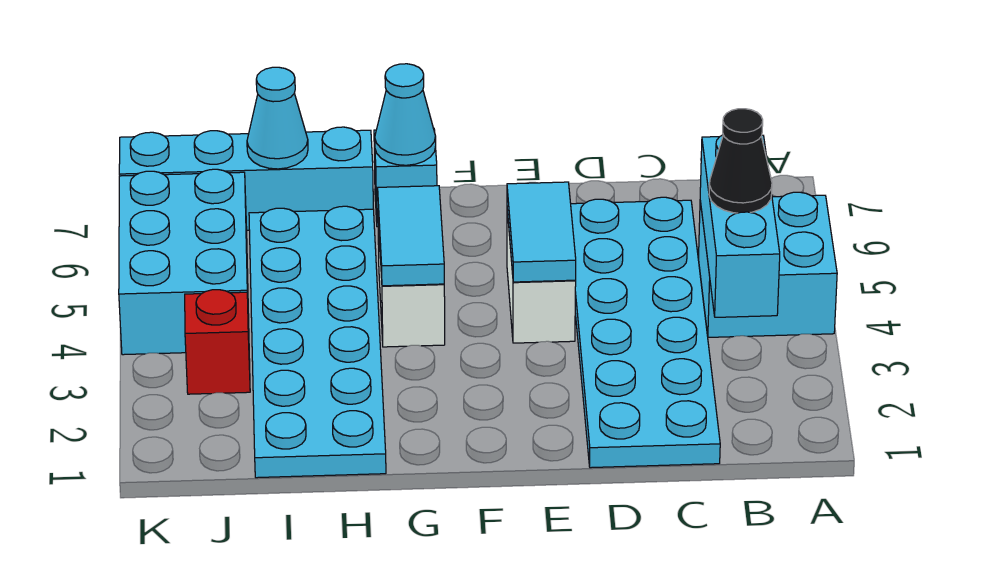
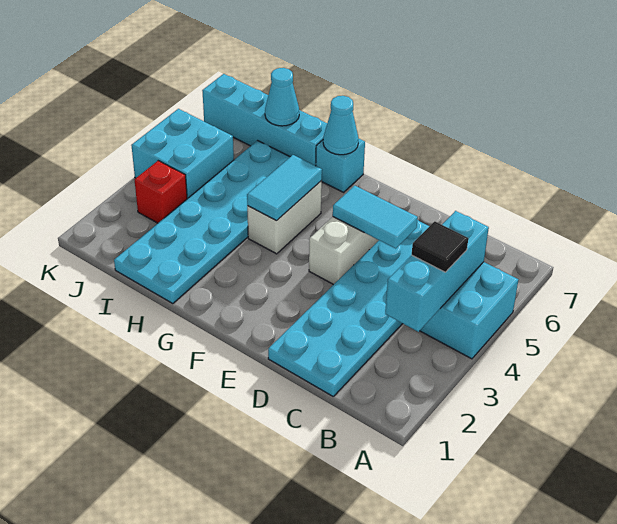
black cone B4 level 3 -> black tile B4 level 3
cyan tile E4:E5 level 2 -> cyan tile D5:E5 level 2
cyan brick J4:K6 level 1 -> cyan brick J4:K5 level 1

